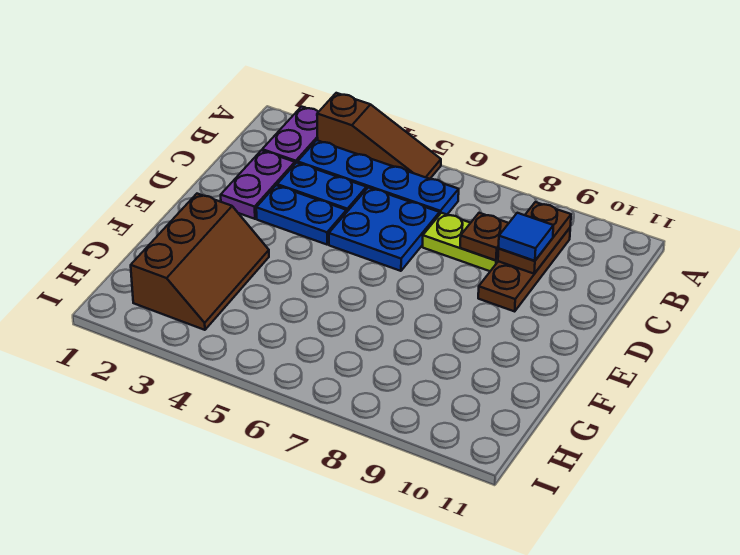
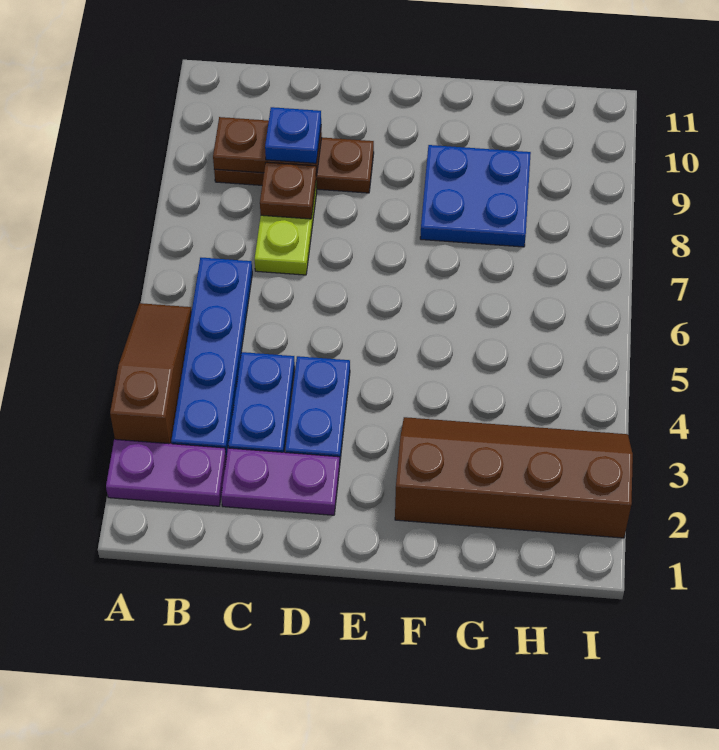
blue plate C5:D6 level 1 -> blue plate F8:G9 level 1
blue tile C9 level 3 -> blue plate C9 level 3
brown slope F2:H3 level 1 top 2 -> brown slope F2:I3 level 1 top 2

